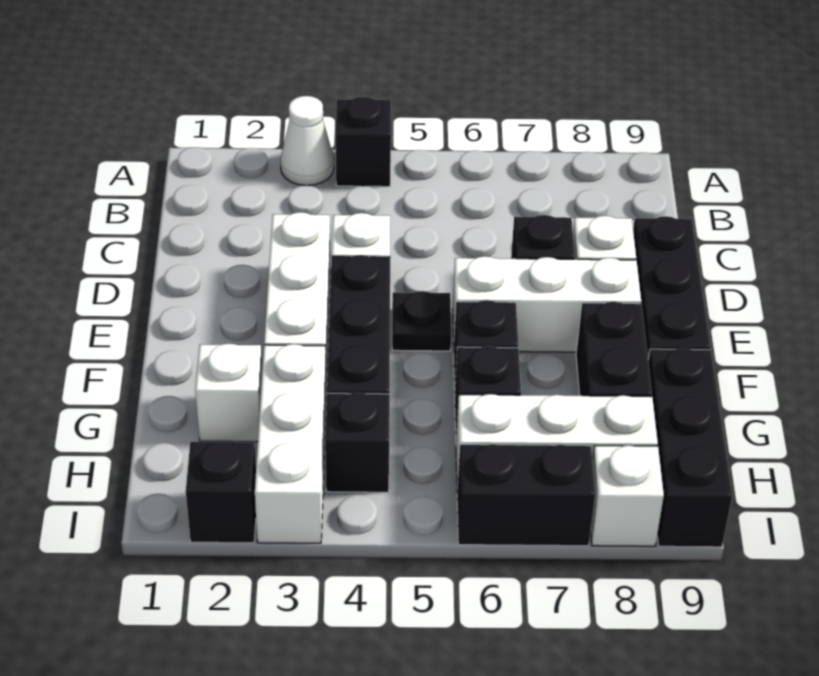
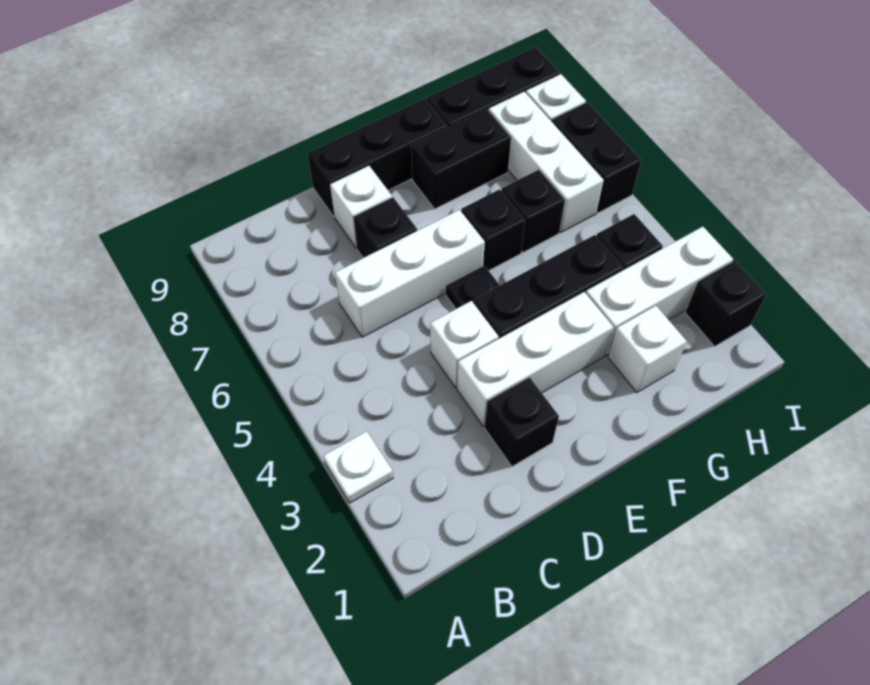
white cone A3 level 1 -> white plate A3 level 1
black brick A4 level 1 -> black brick D2 level 1
white brick E6:E8 level 1 -> white brick C6:E6 level 1

